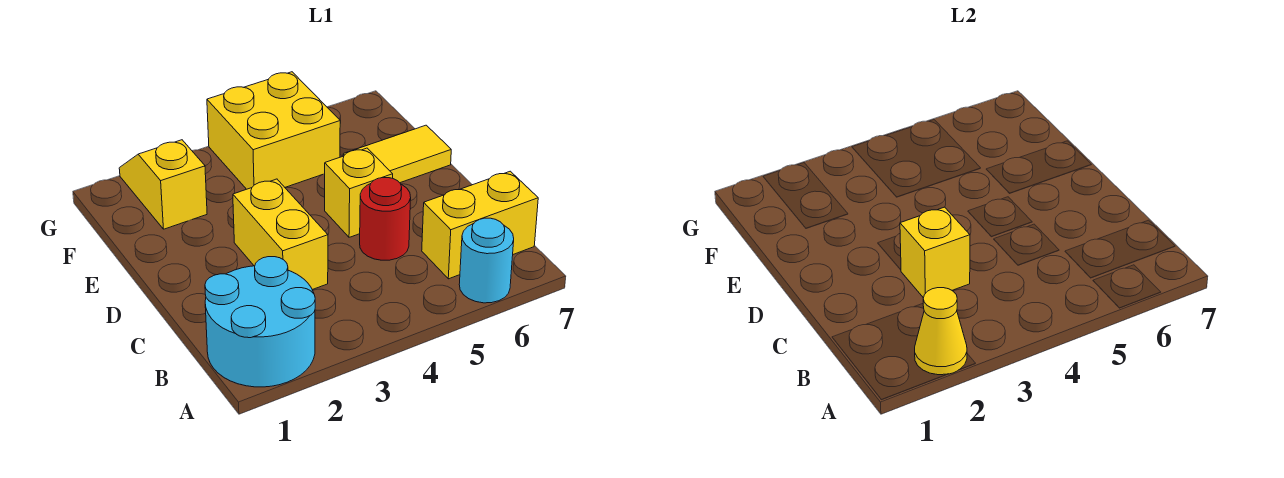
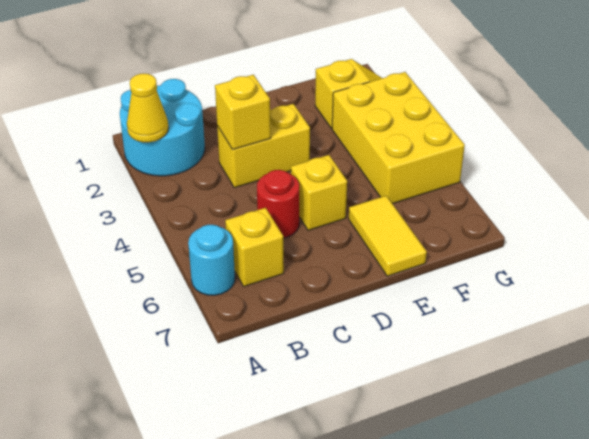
yellow brick B6:B7 level 1 -> yellow brick B6 level 1
yellow brick F4:G5 level 1 -> yellow brick F3:G5 level 1

